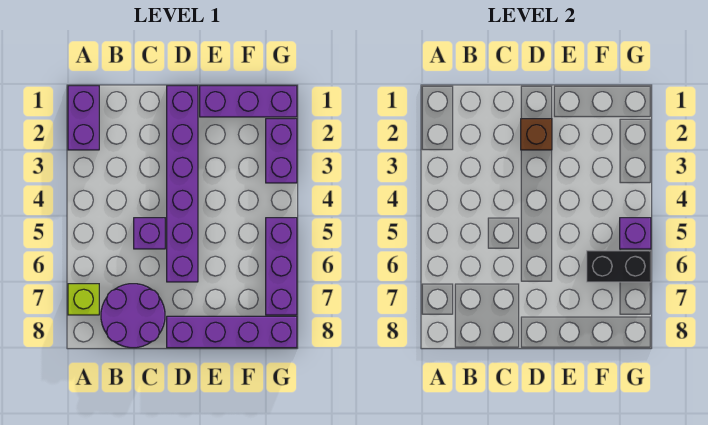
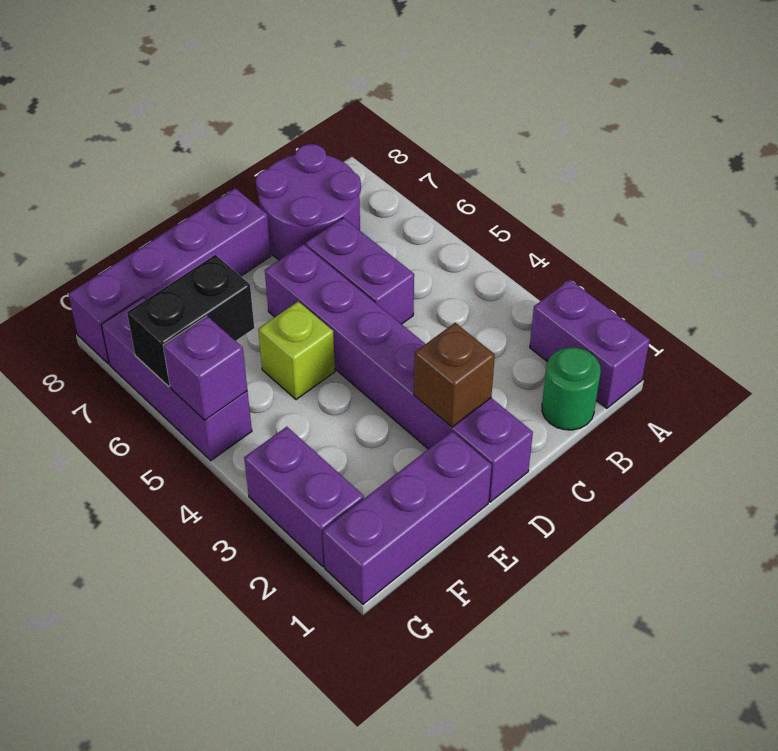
lime brick A7 level 1 -> lime brick E5 level 1
none -> green round brick B1 level 1
purple brick C5 level 1 -> purple brick C5:C6 level 1

